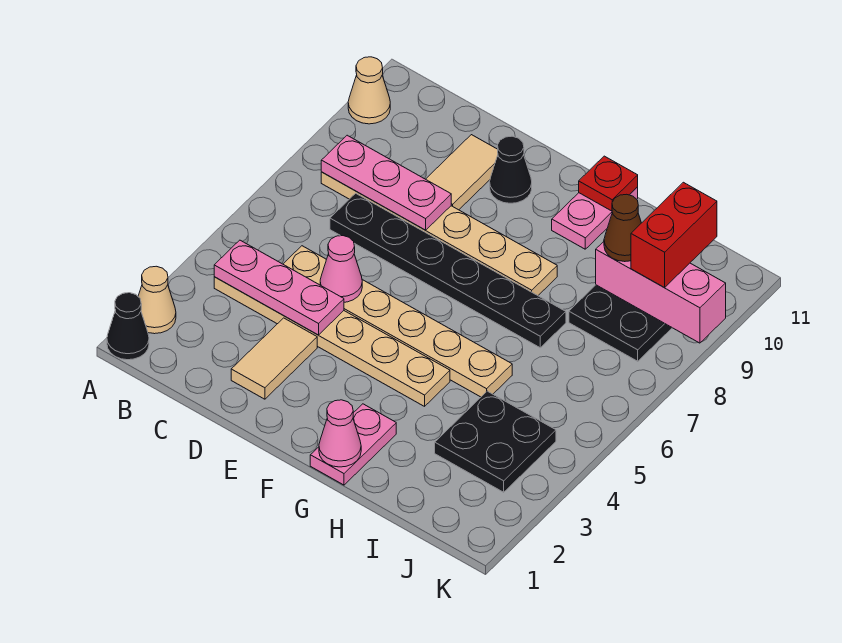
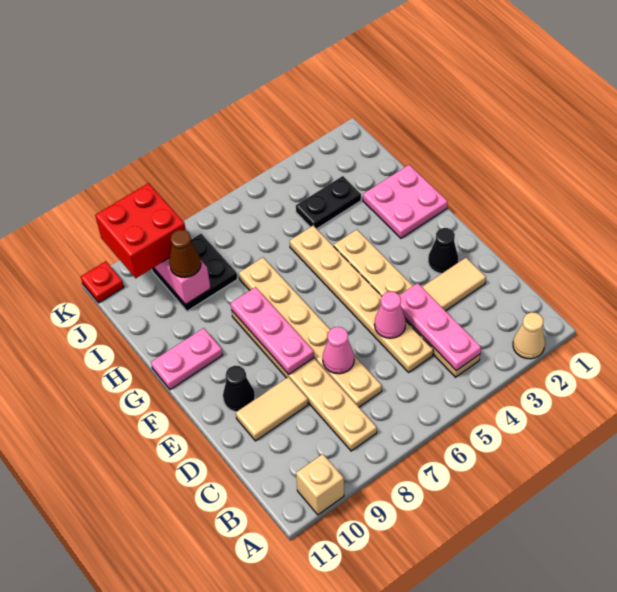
black cone A1 level 1 -> black cone E2 level 1
tan cone A10 level 1 -> tan brick A10 level 1
pink plate B8:D8 level 2 -> pink plate E8:G8 level 2
black plate C7:H7 level 1 -> tan plate C7:H7 level 1
pink plate G1:G2 level 1 -> pink plate G1:H2 level 1
pink cone G1 level 2 -> pink cone D7 level 2
red plate G11 level 2 -> red plate K11 level 1
black plate I3:J4 level 1 -> black plate I3:I4 level 1
red brick J9:J10 level 3 -> red brick J9:K10 level 3

